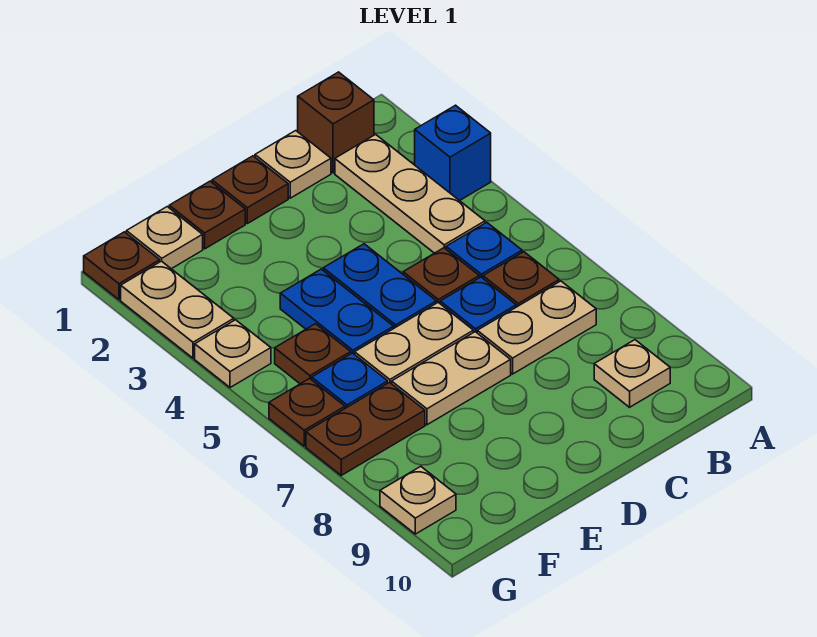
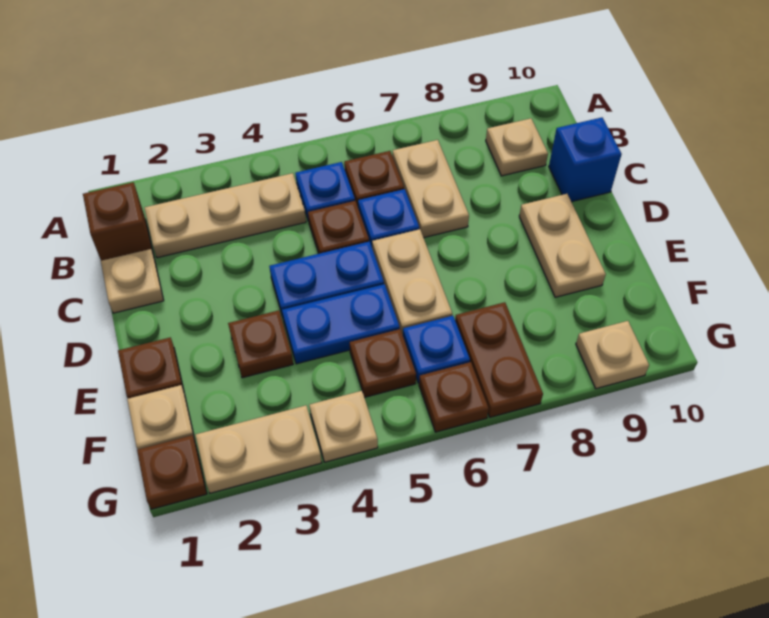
blue brick A3 level 1 -> blue brick C10 level 1
brown plate D1 level 1 -> brown plate E3 level 1
tan plate D7:E7 level 1 -> tan plate D9:E9 level 1

